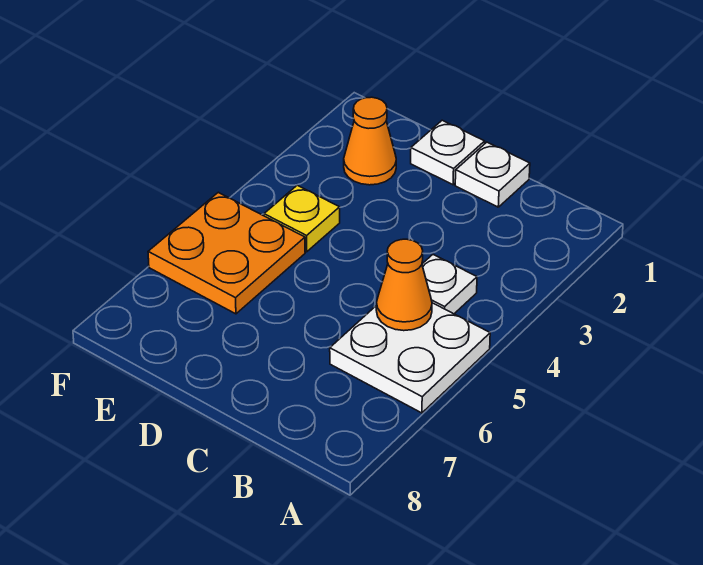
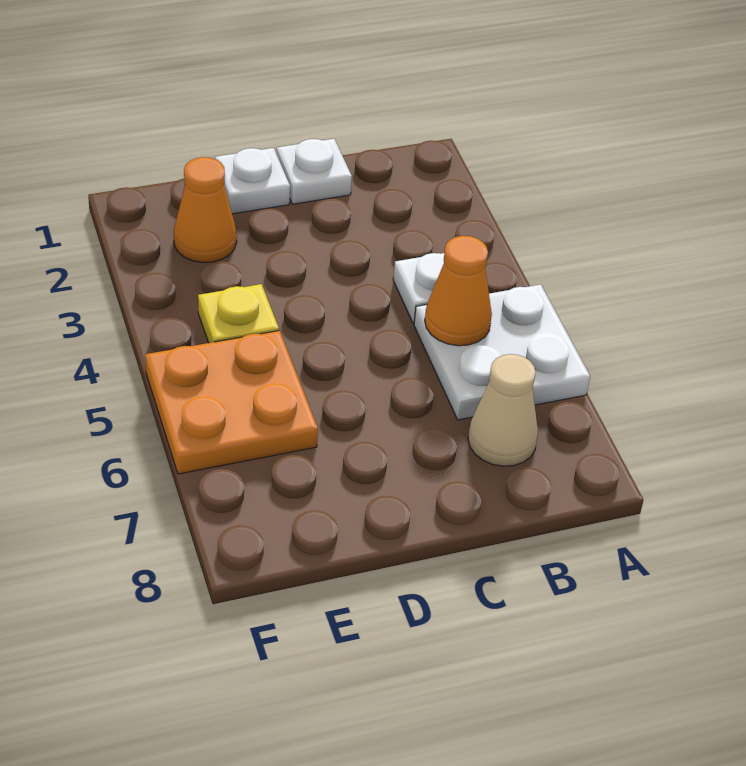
none -> tan cone B7 level 1

